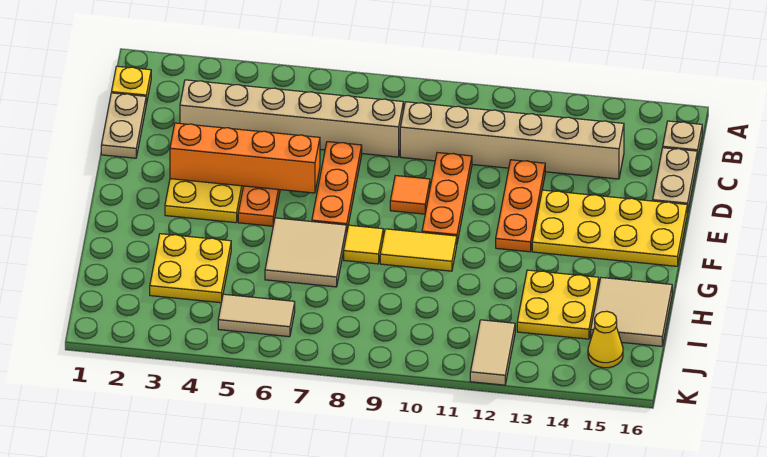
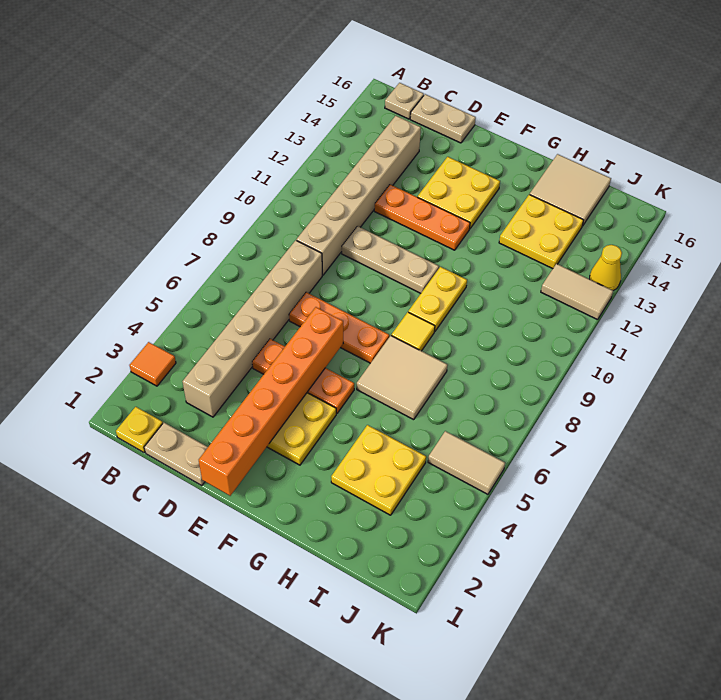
orange plate D10:F10 level 1 -> tan plate D10:F10 level 1
orange brick E3:E6 level 2 -> orange brick E1:E6 level 2
orange tile E9 level 1 -> orange tile A3 level 1
yellow plate E13:F16 level 1 -> yellow plate E13:F14 level 1
yellow tile G9:G10 level 1 -> yellow plate G9:G10 level 1
tan tile J5:J6 level 1 -> tan tile J5:K5 level 1
yellow cone J15 level 1 -> yellow cone K13 level 1

